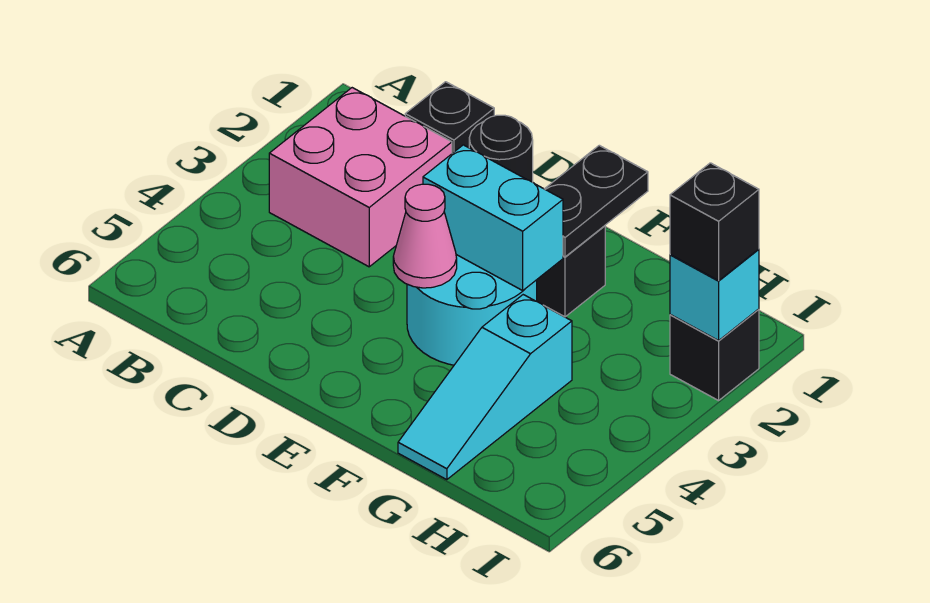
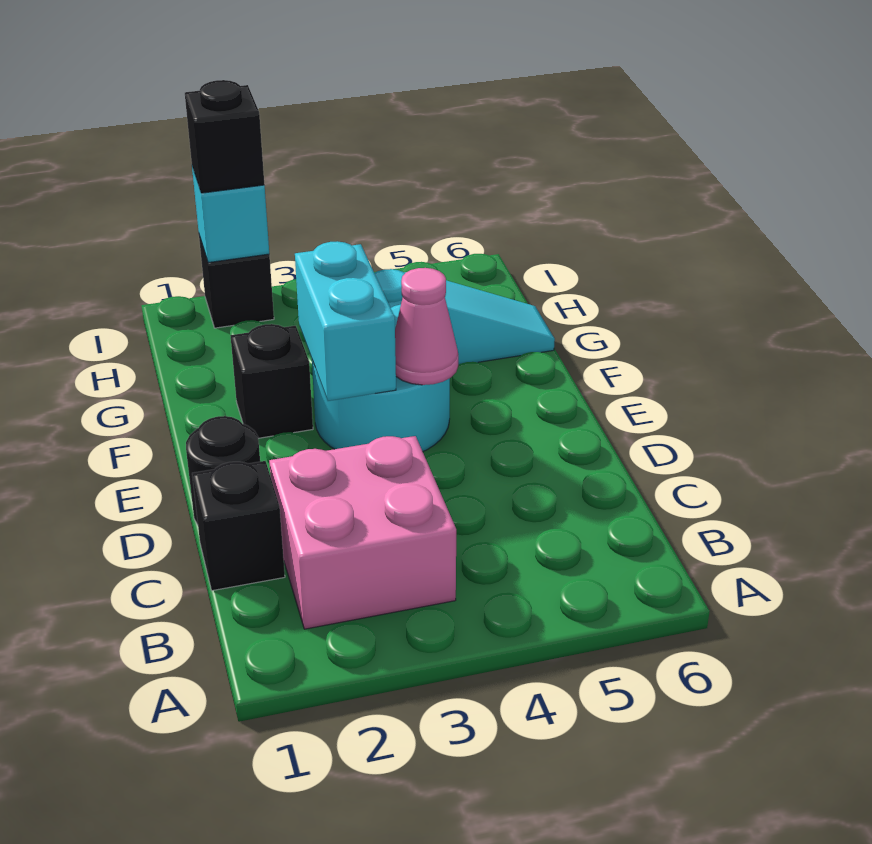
black plate F1:F2 level 2 -> none

